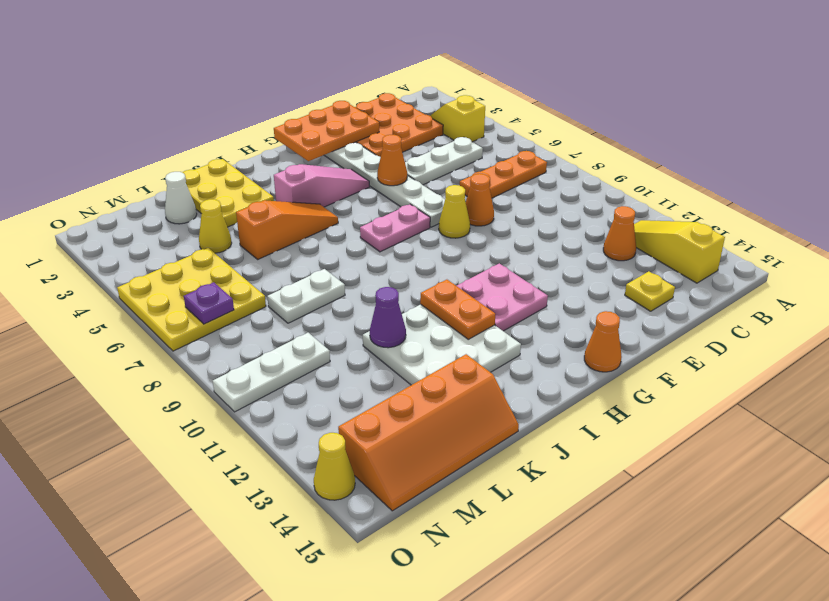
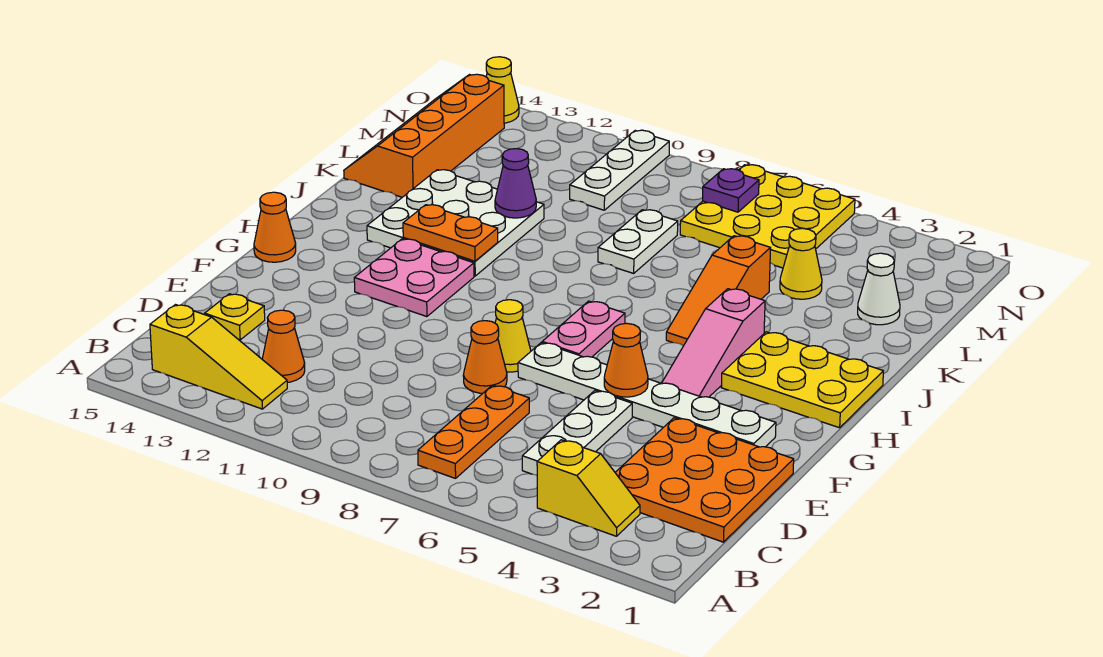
orange plate E1:G2 level 2 -> none
yellow plate J1:K3 level 1 -> yellow plate H1:I3 level 1

